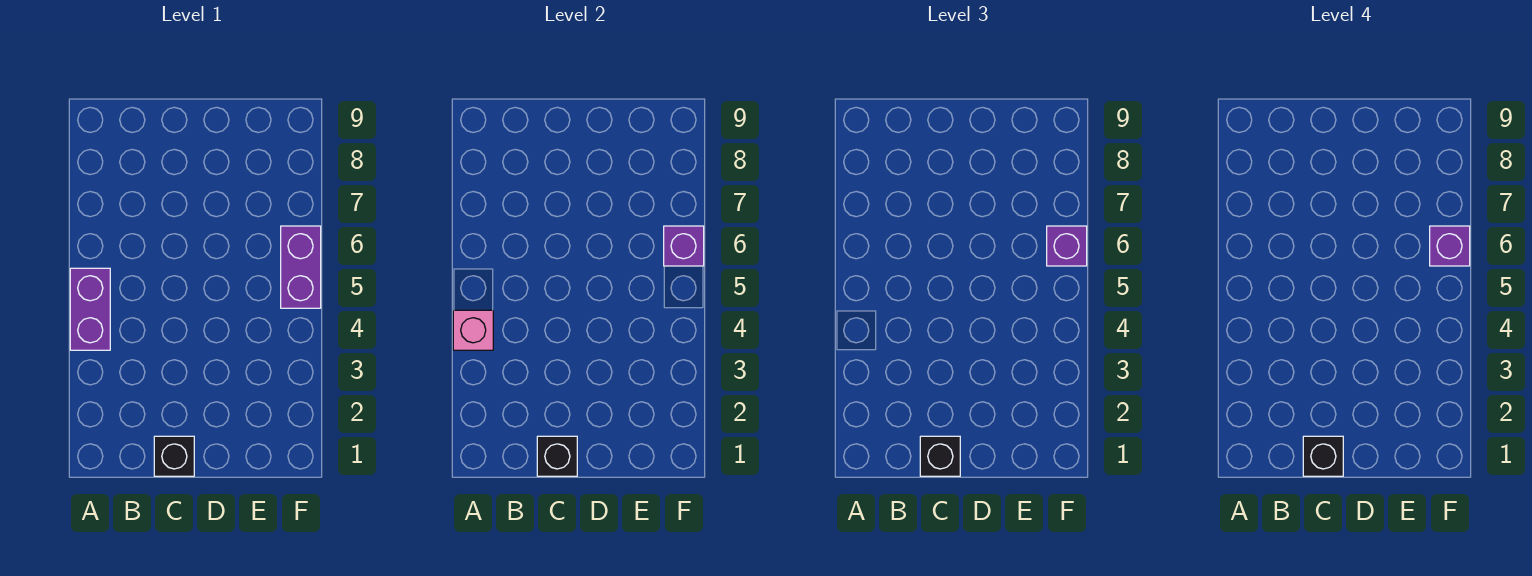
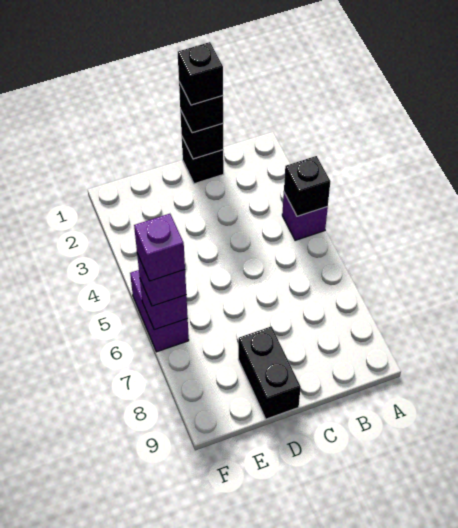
purple brick A4:A5 level 1 -> purple brick A4 level 1
pink brick A4 level 2 -> black brick A4 level 2
none -> black brick D8:D9 level 1

